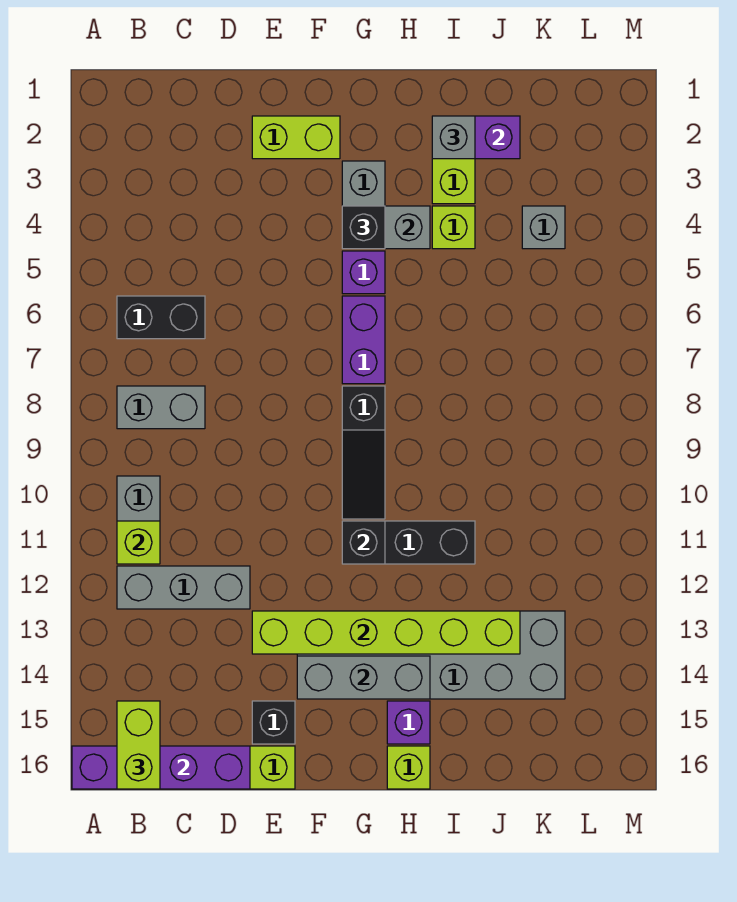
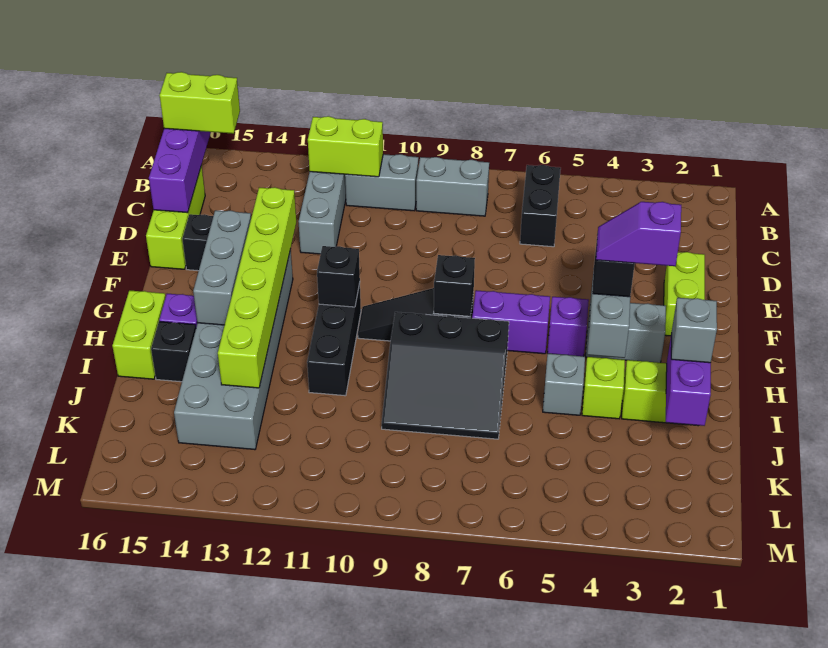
grey brick B8:C8 level 1 -> grey brick B8:B9 level 1
lime brick B11 level 2 -> lime brick B11:B12 level 2
none -> purple slope G3:G4 level 4 top 3
none -> black brick G8 level 2
none -> black slope H7:J9 level 1 top H
lime brick H16 level 1 -> lime brick H16:I16 level 1
none -> black brick I15 level 1
grey brick K4 level 1 -> grey brick I5 level 1

